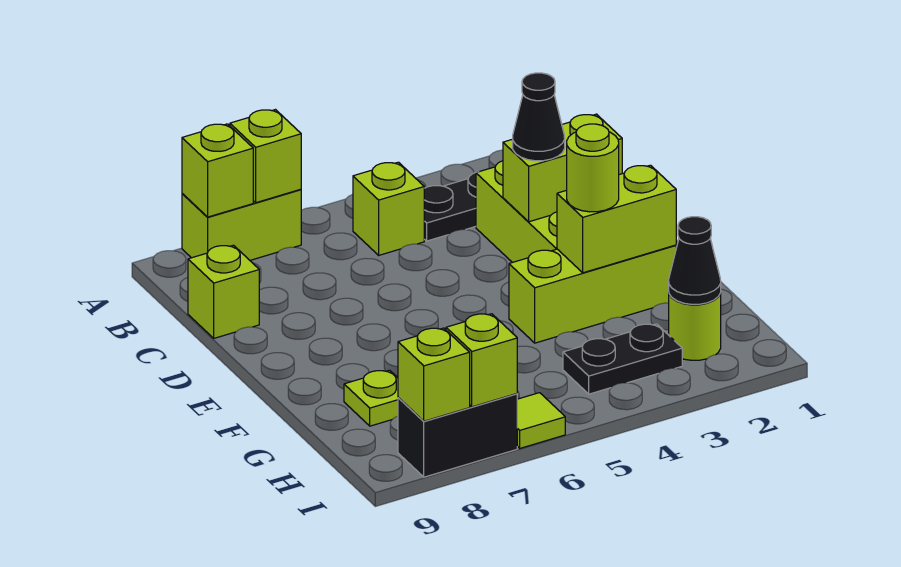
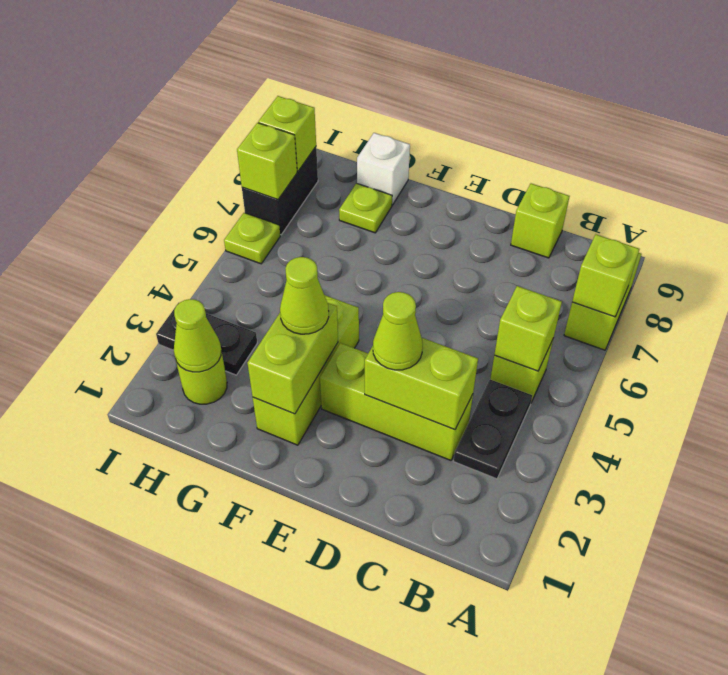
lime brick A8 level 2 -> lime brick B5 level 2
lime brick D2:D3 level 2 -> lime brick C3:D3 level 2
black cone D3 level 3 -> lime cone D3 level 3
lime round brick F3 level 3 -> lime cone F3 level 3
none -> white brick G9 level 1
black cone H2 level 2 -> lime cone H2 level 2
black plate H3:H4 level 1 -> black plate H3:I3 level 1
lime tile I6 level 1 -> lime plate I6 level 1

